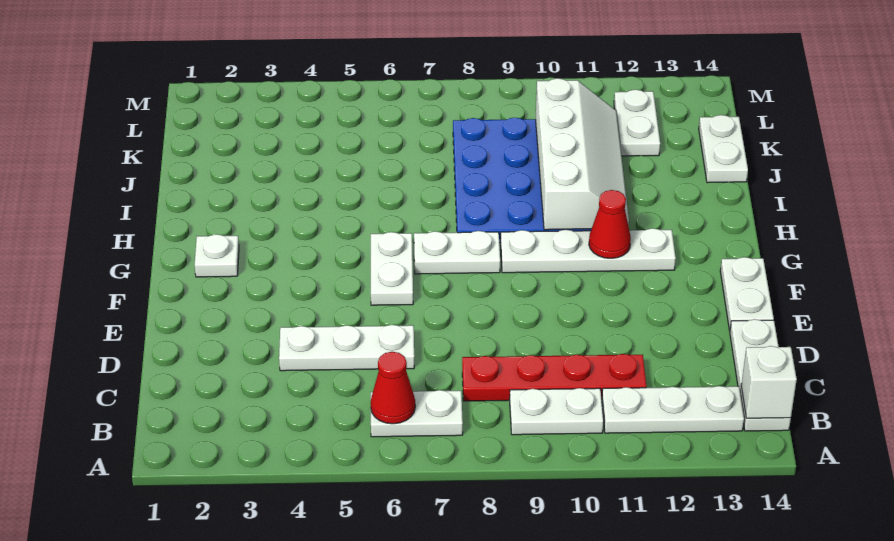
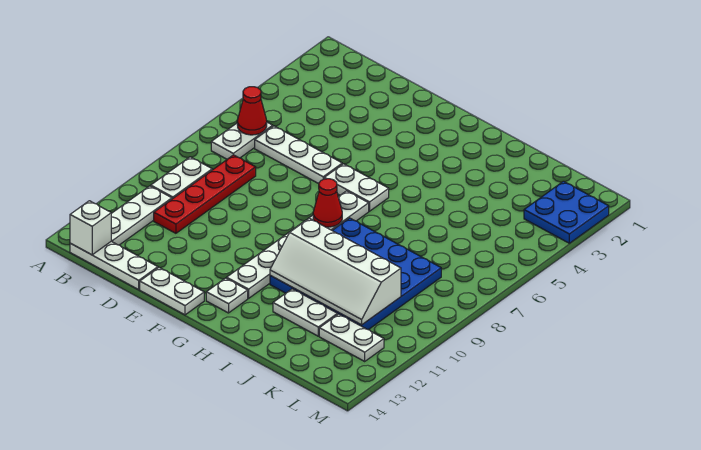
white plate D4:D6 level 1 -> white plate C6:E6 level 1
white plate G2 level 1 -> white plate G13 level 1
red cone G11 level 2 -> red cone G8 level 2
white plate J14:K14 level 1 -> white plate I12:J12 level 1
none -> blue plate L2:M3 level 1

